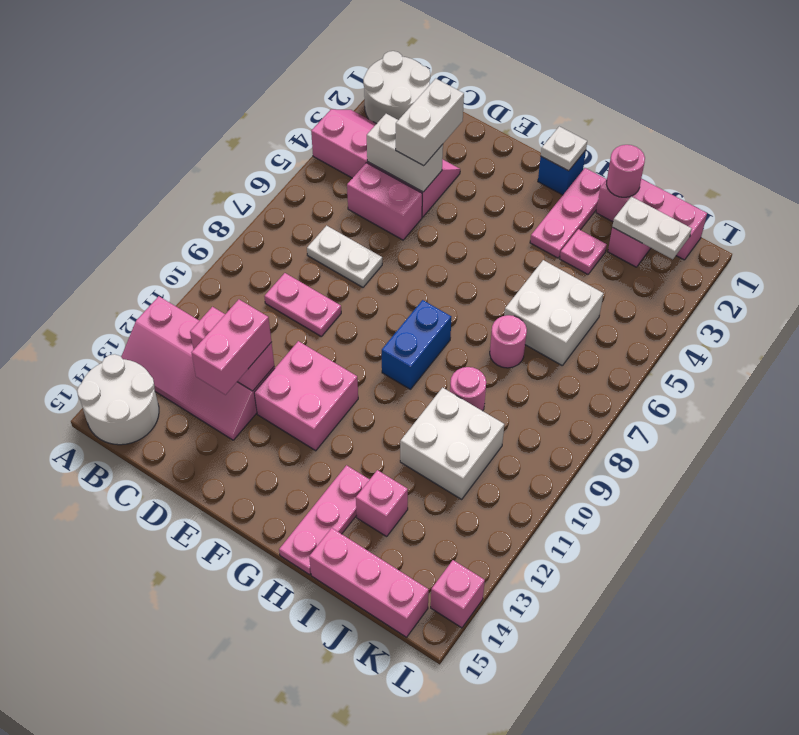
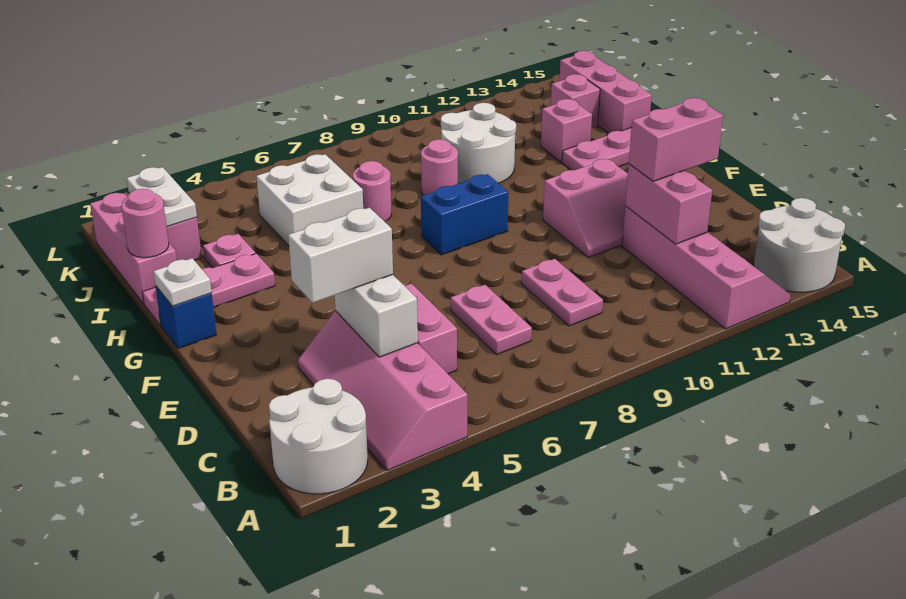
white plate C7:D7 level 1 -> pink plate C7:D7 level 1
pink brick E11:F12 level 1 -> pink slope E11:F12 level 1 top F
white brick I10:J11 level 1 -> white round brick I10:J11 level 1
pink brick L14 level 1 -> pink brick J14 level 1

